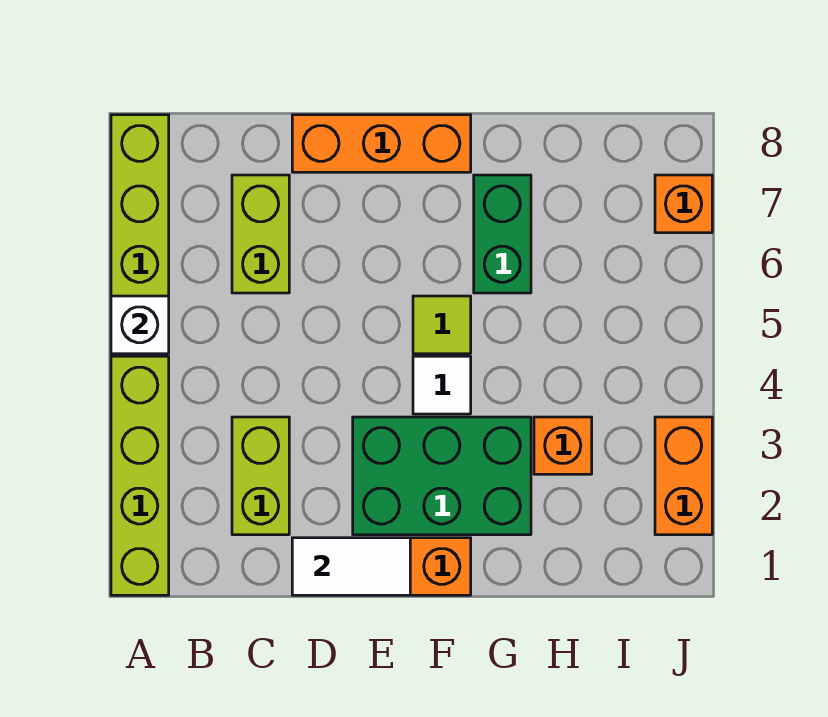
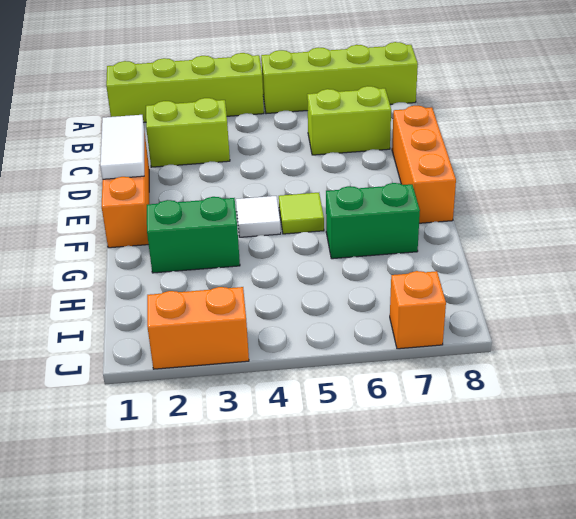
white brick A5 level 2 -> none
green brick E2:G3 level 1 -> green brick G2:G3 level 1
orange brick H3 level 1 -> none

